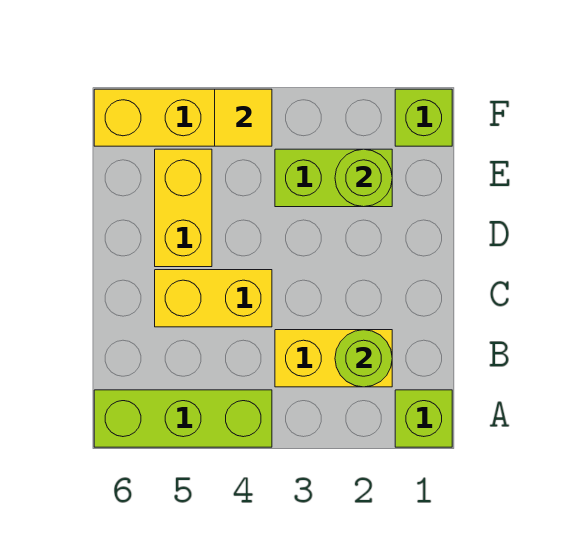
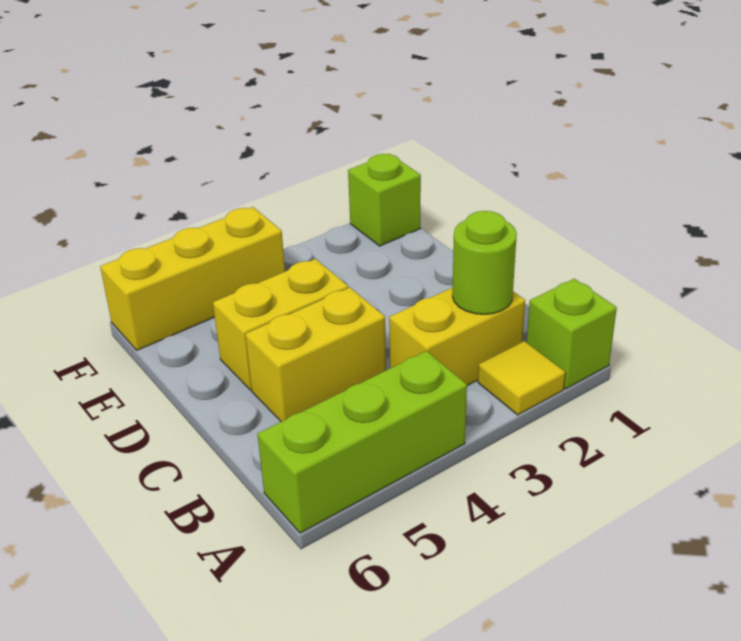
yellow brick D5:E5 level 1 -> yellow brick D4:D5 level 1
lime brick E2:E3 level 1 -> none
lime round brick E2 level 2 -> none
yellow tile F4 level 2 -> yellow tile A2 level 1

